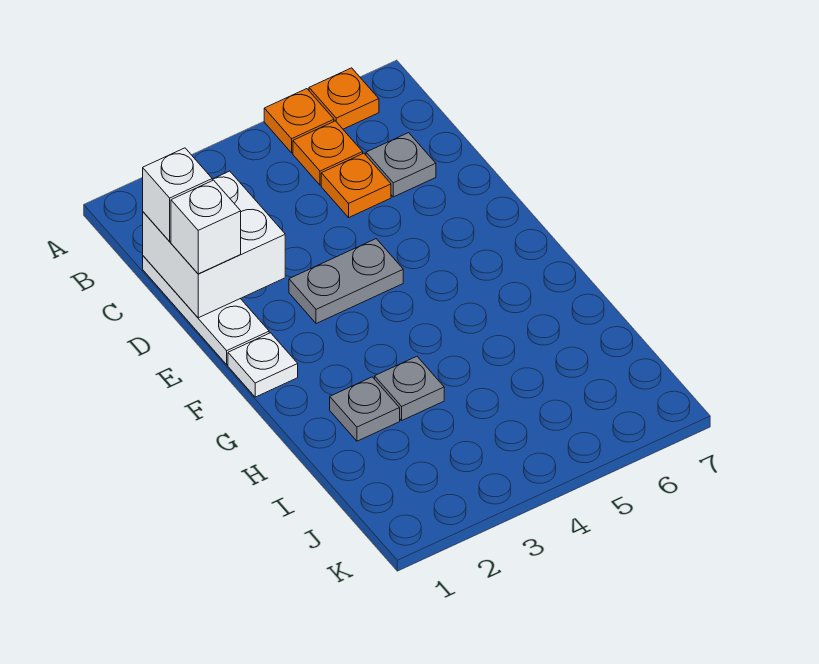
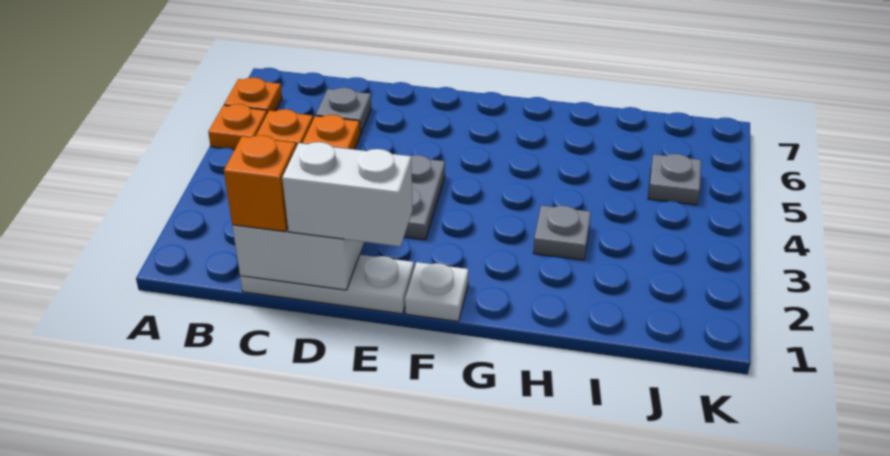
white brick C1 level 3 -> orange brick C1 level 3
white brick D1 level 3 -> white brick D1:E1 level 3
grey plate H2 level 1 -> grey plate J5 level 1

